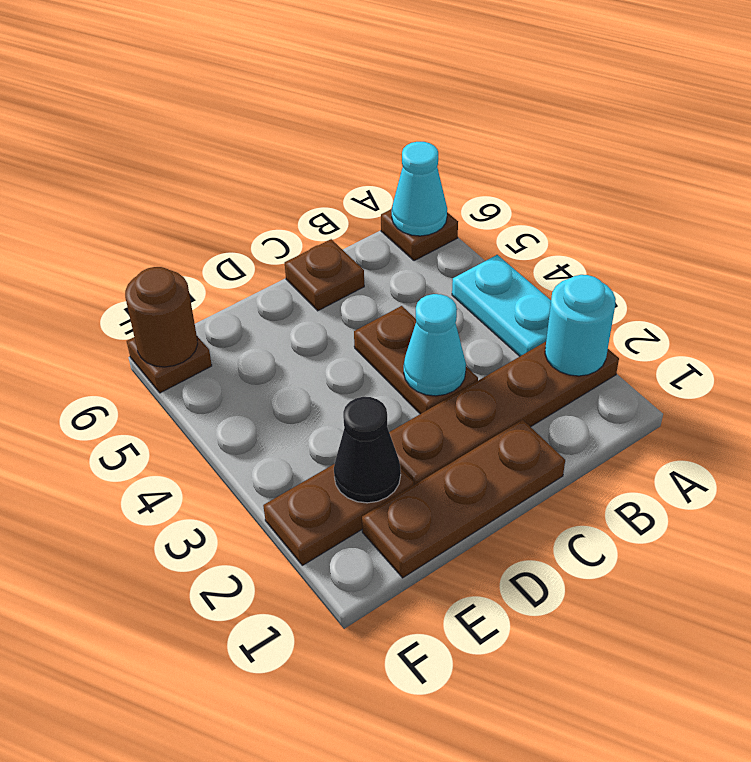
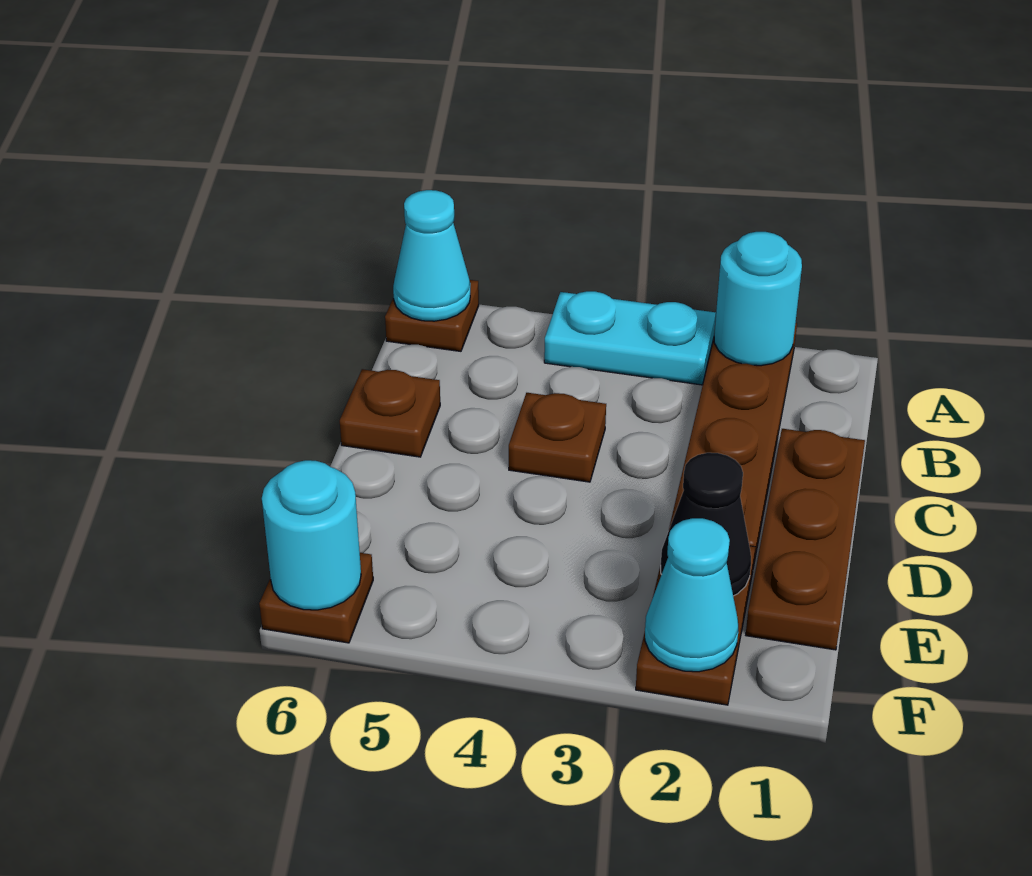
brown plate C3:C4 level 1 -> brown plate C4 level 1
cyan cone C3 level 2 -> cyan cone F2 level 2
brown round brick F6 level 2 -> cyan round brick F6 level 2

